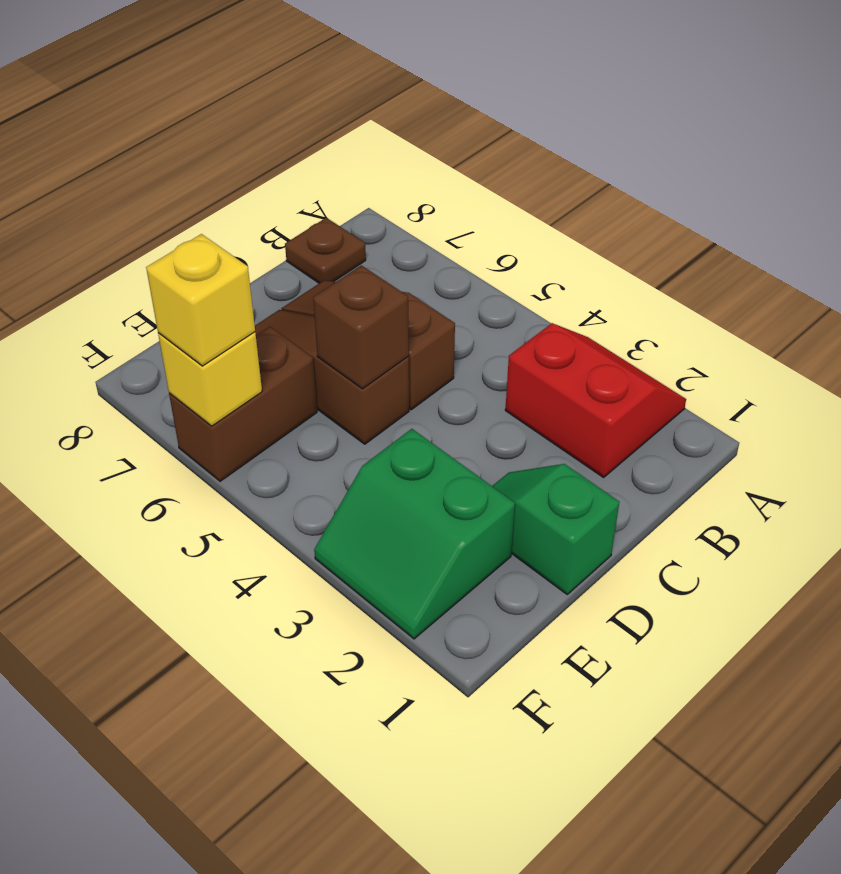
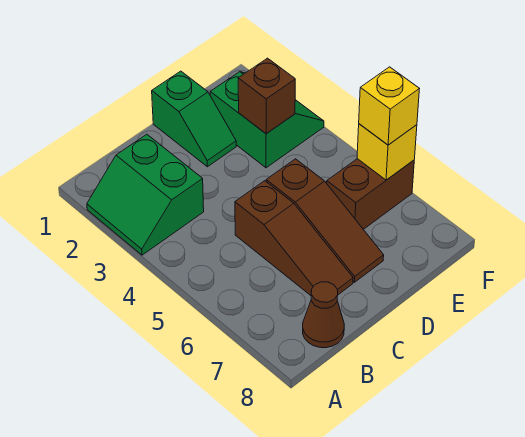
red slope A2:B3 level 1 top B -> green slope A2:B3 level 1 top B
brown plate B8 level 1 -> brown cone B8 level 1
brown brick D5 level 2 -> brown brick E3 level 2

